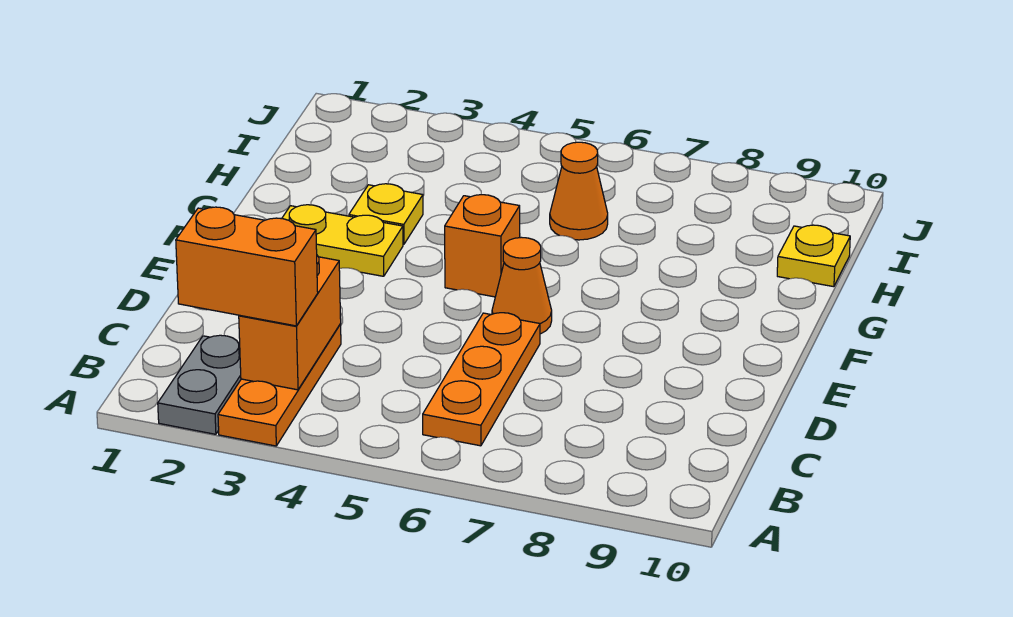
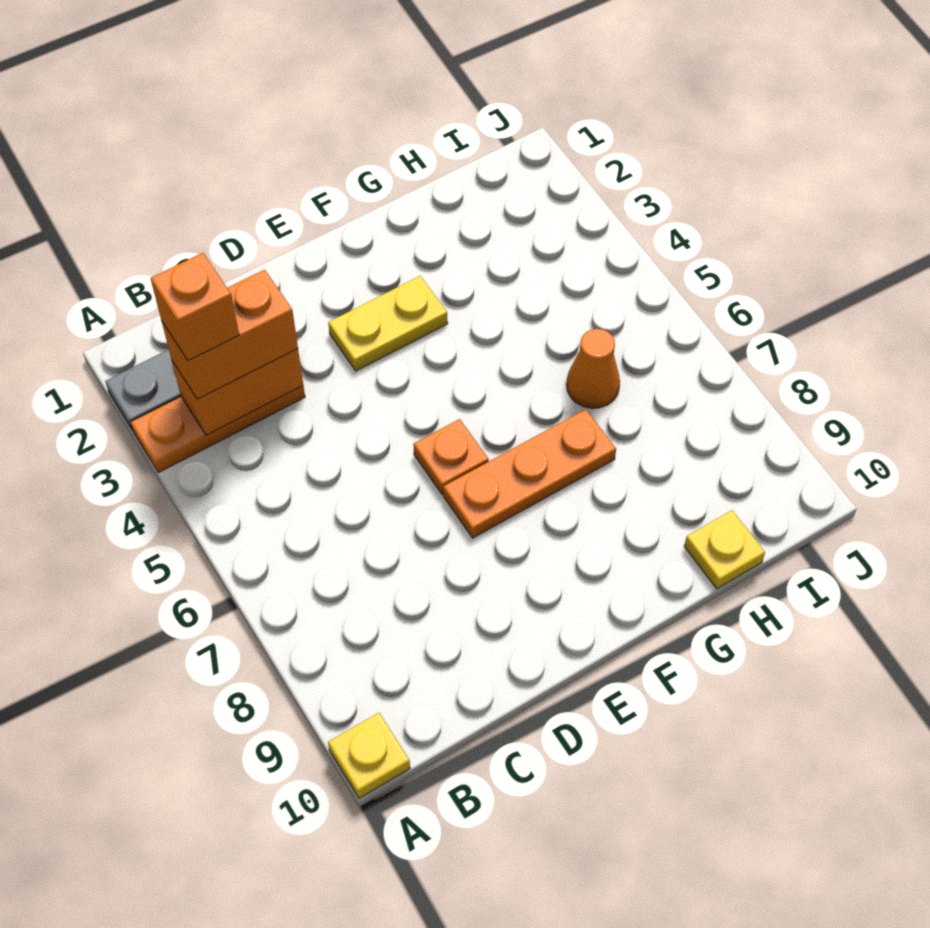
orange brick B2:B3 level 3 -> orange brick B3:C3 level 3
orange plate B6:D6 level 1 -> orange plate E7:G7 level 1
orange cone E6 level 1 -> orange plate E6 level 1
yellow plate F2:F3 level 1 -> yellow plate E3:F3 level 1
orange brick F5 level 1 -> orange brick B3 level 4
yellow plate G3 level 1 -> yellow plate A10 level 1

